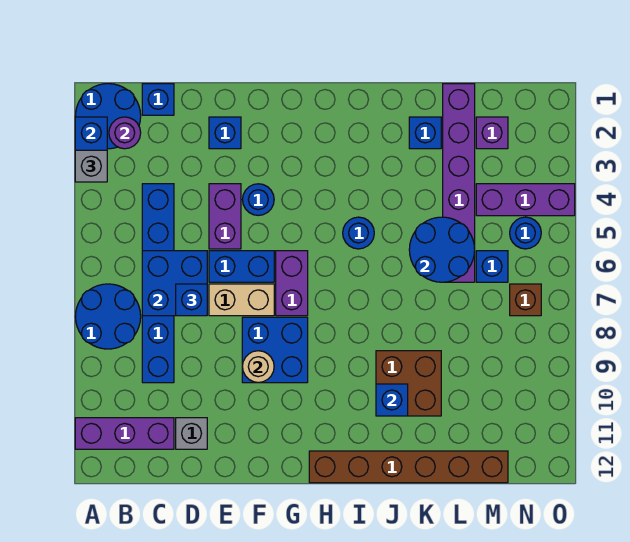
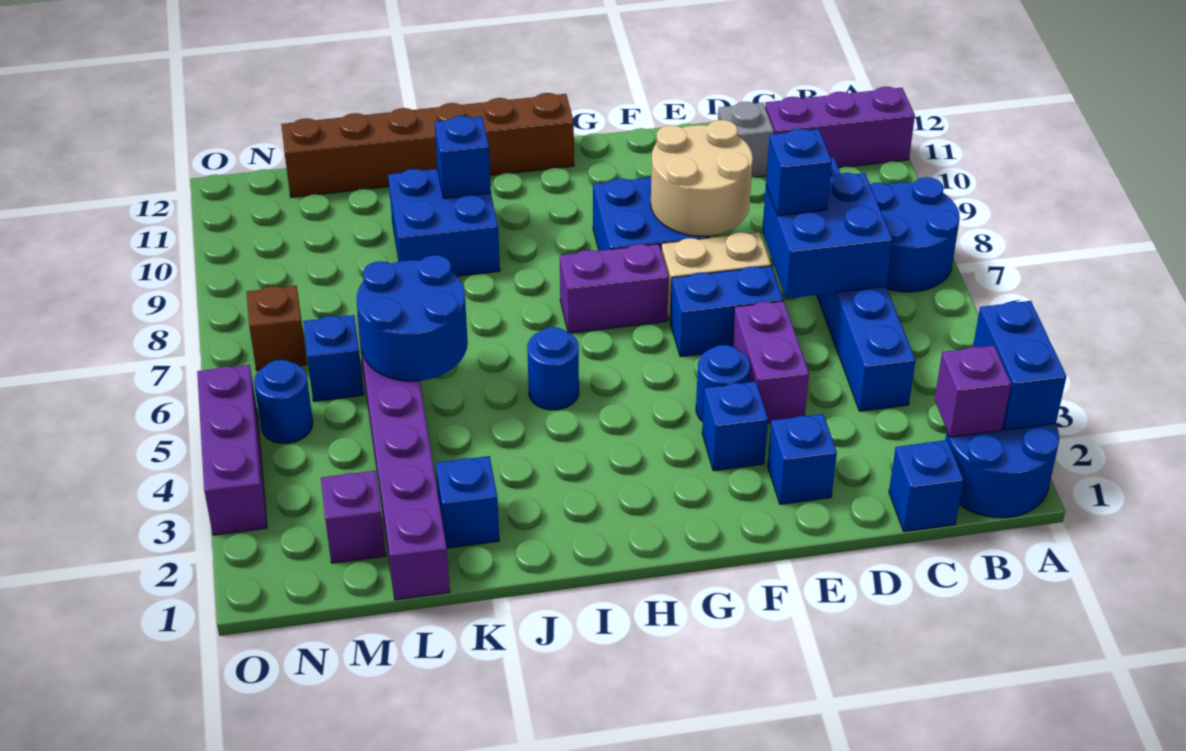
grey brick A3 level 3 -> none
purple round brick B2 level 2 -> purple brick B2 level 2
none -> blue brick F3 level 1
tan round brick F9 level 2 -> tan round brick E8:F9 level 2
purple brick G6:G7 level 1 -> purple brick G7:H7 level 1
brown brick J9:K10 level 1 -> blue brick J9:K10 level 1
purple brick M4:O4 level 1 -> purple brick O3:O5 level 1

